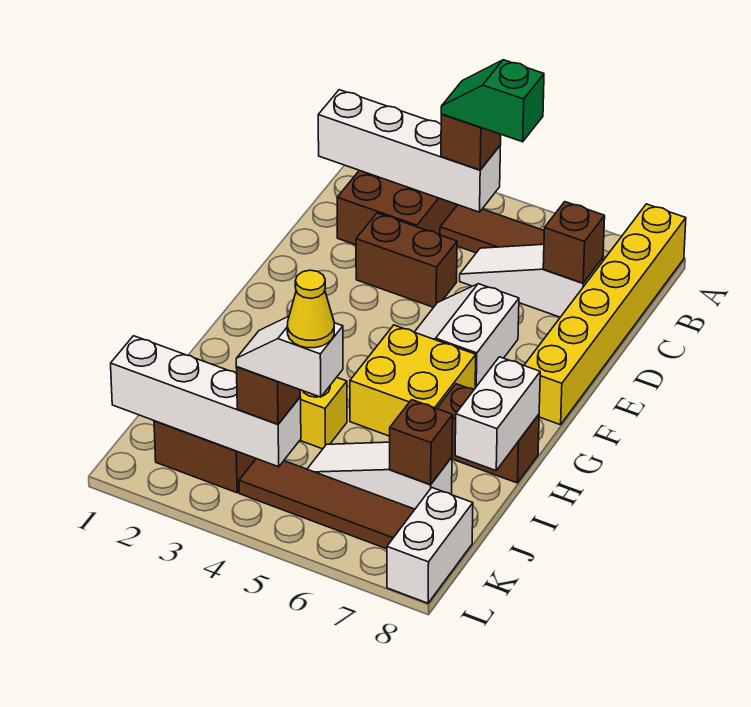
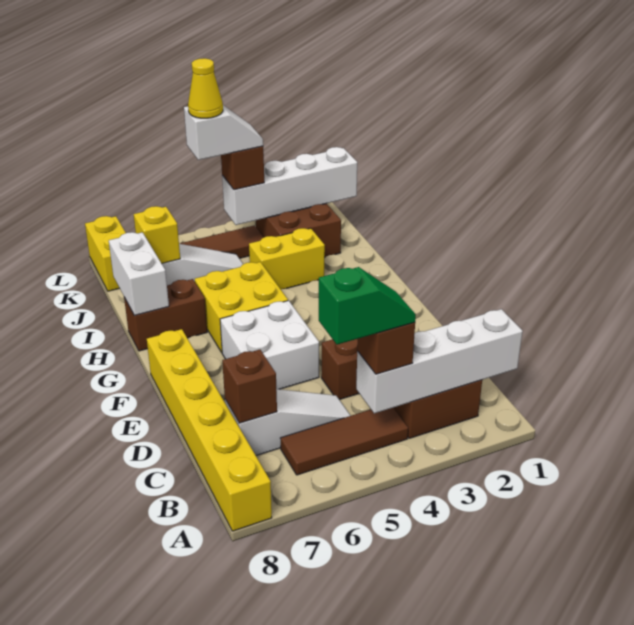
white slope E5:F6 level 1 top 6 -> white brick E5:F6 level 1
brown brick J7 level 2 -> yellow brick J7 level 2
white brick K8:L8 level 1 -> yellow brick K8:L8 level 1

